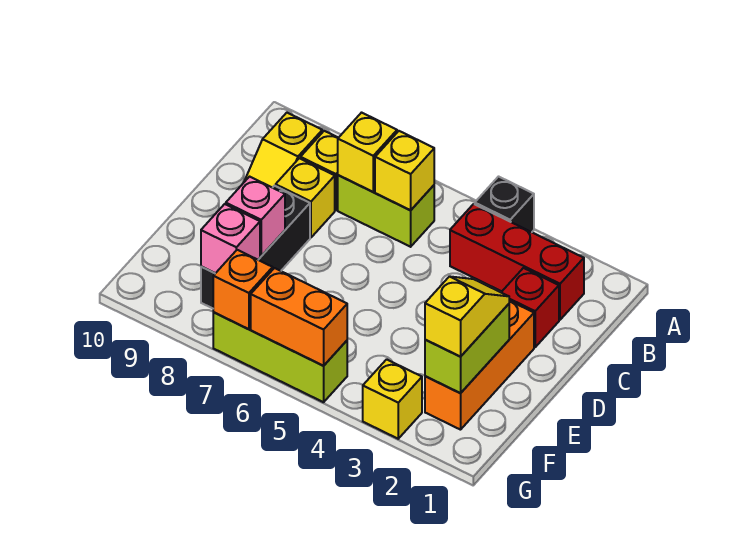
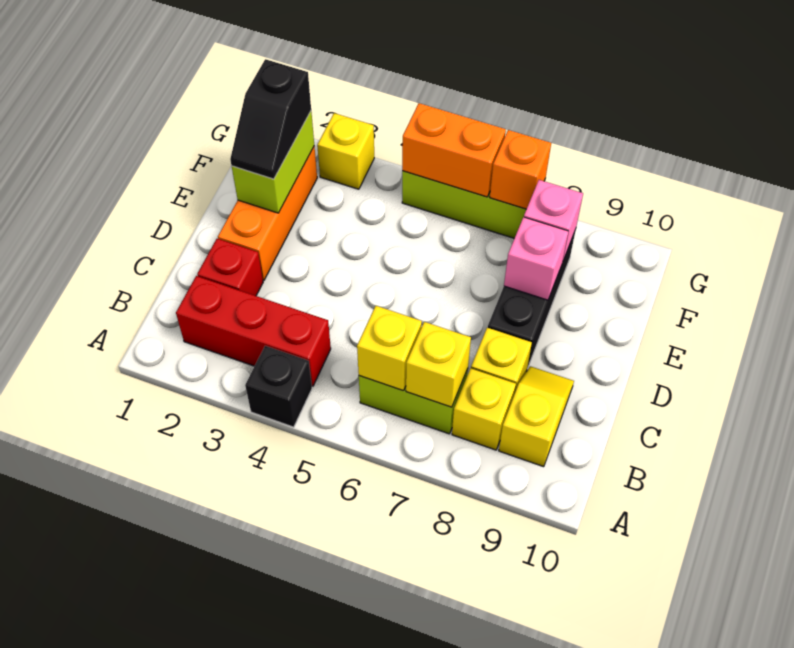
yellow slope E2:F2 level 3 top F -> black slope E2:F2 level 3 top F

